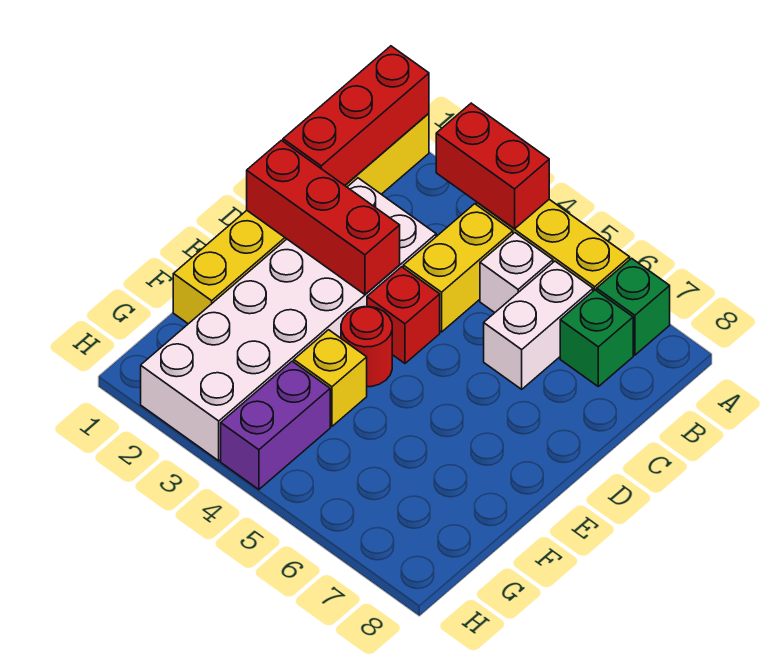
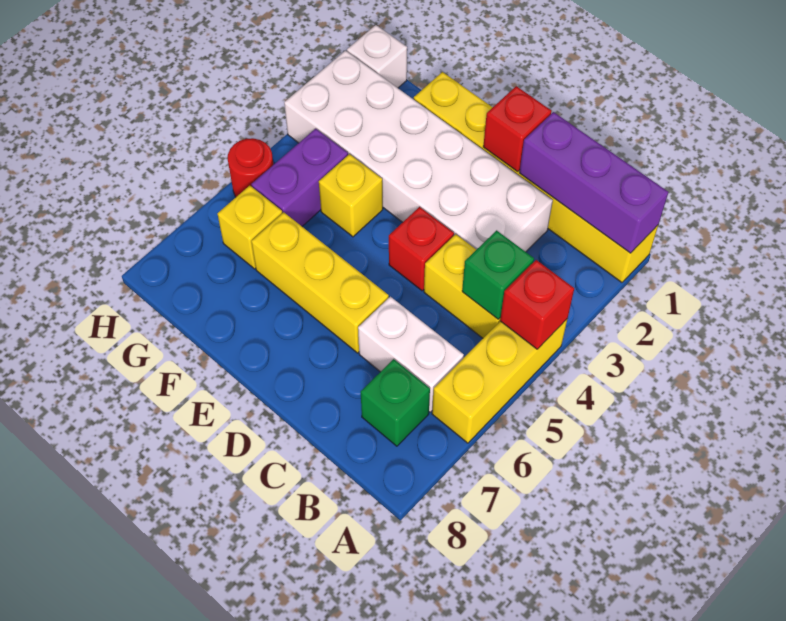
red brick A1:C1 level 2 -> purple brick A1:C1 level 2
red brick A3:A4 level 2 -> red brick A4 level 2
green brick A7 level 1 -> green brick B4 level 2
white brick B5 level 1 -> white brick H1 level 1
red brick D1:D3 level 2 -> red brick D1 level 2
none -> yellow brick D6:F6 level 1
red round brick E4 level 1 -> red round brick H5 level 1
purple brick G4:H4 level 1 -> purple brick G4:G5 level 1
none -> yellow brick G6 level 1

